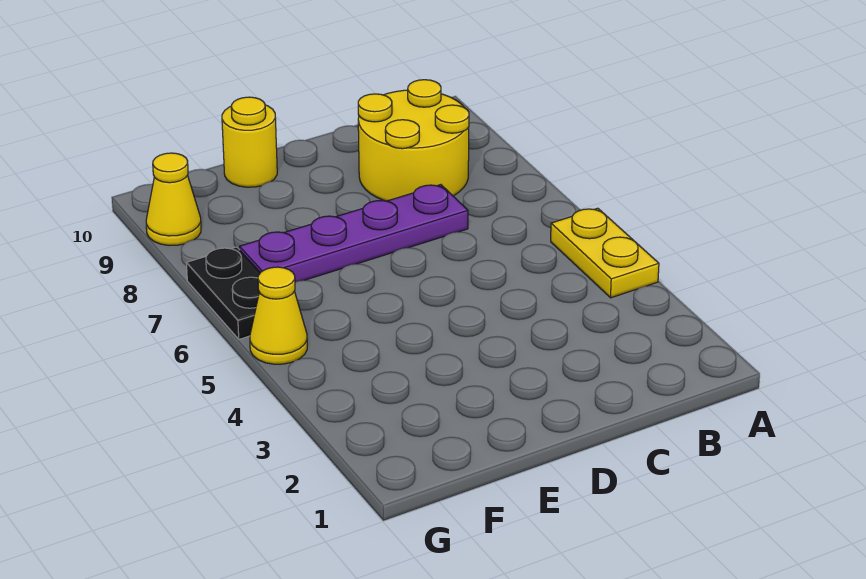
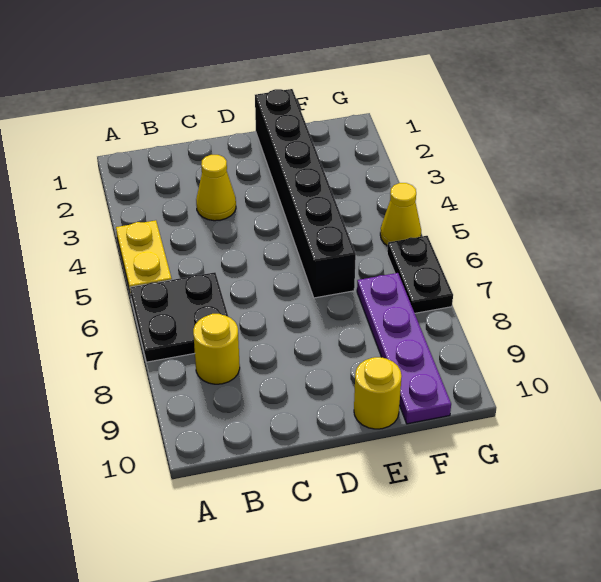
none -> black plate A6:B7 level 1
yellow round brick B8:C9 level 1 -> yellow round brick B8 level 1
purple plate C7:F7 level 1 -> purple plate F7:F10 level 1
none -> black brick E1:E6 level 1
yellow cone G9 level 1 -> yellow cone C3 level 1

